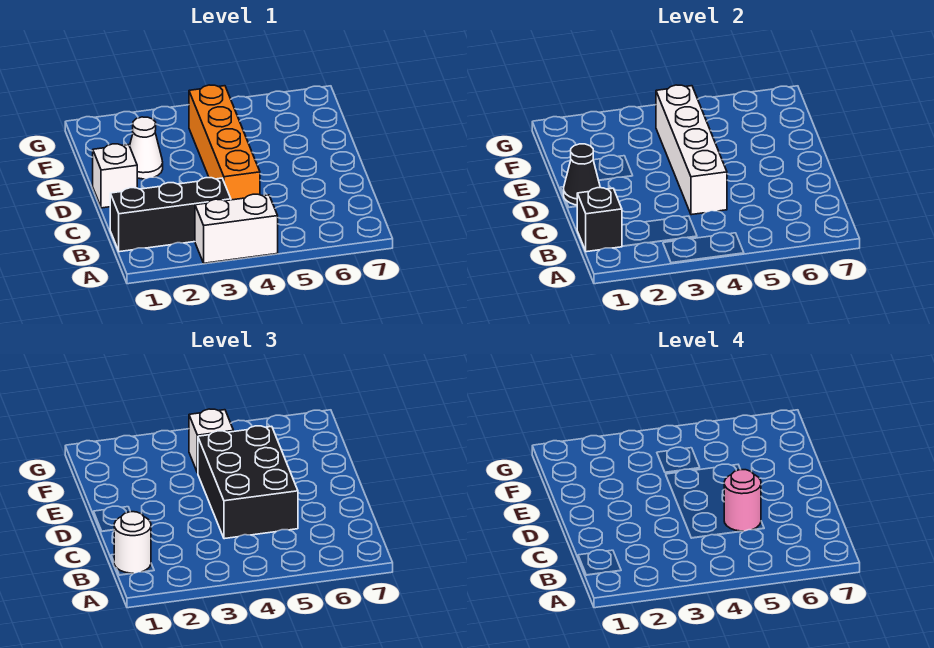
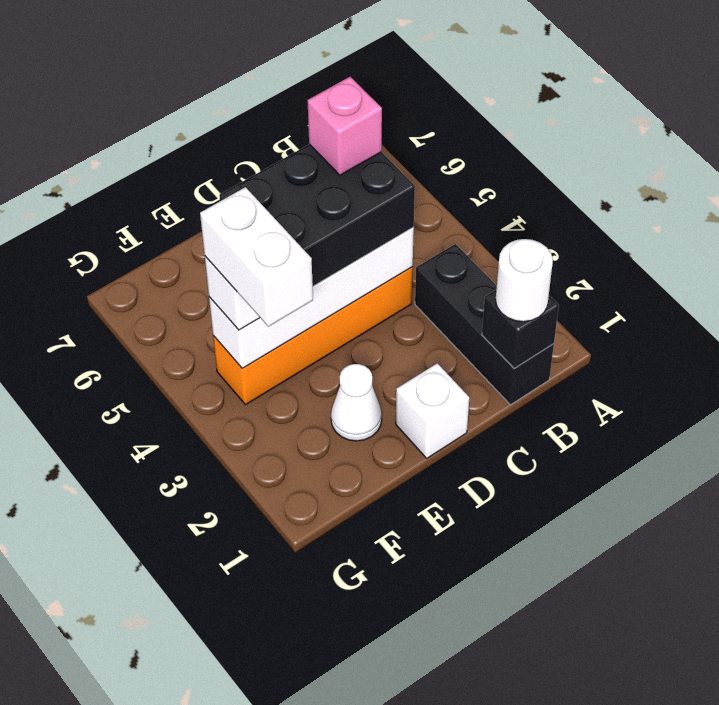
white brick A3:A4 level 1 -> white brick F3:F4 level 4
pink round brick C5 level 4 -> pink brick C5 level 4
black cone D1 level 2 -> none

